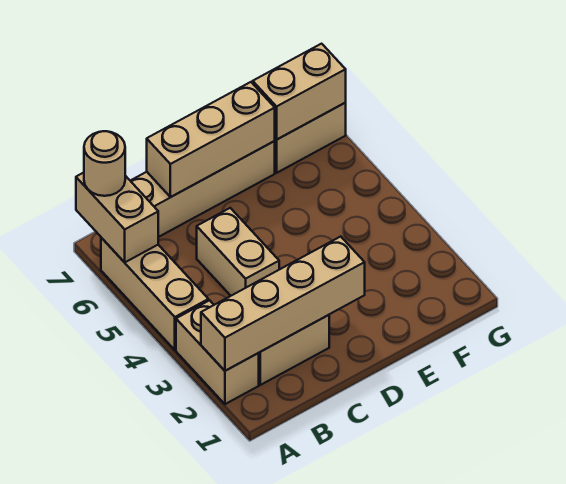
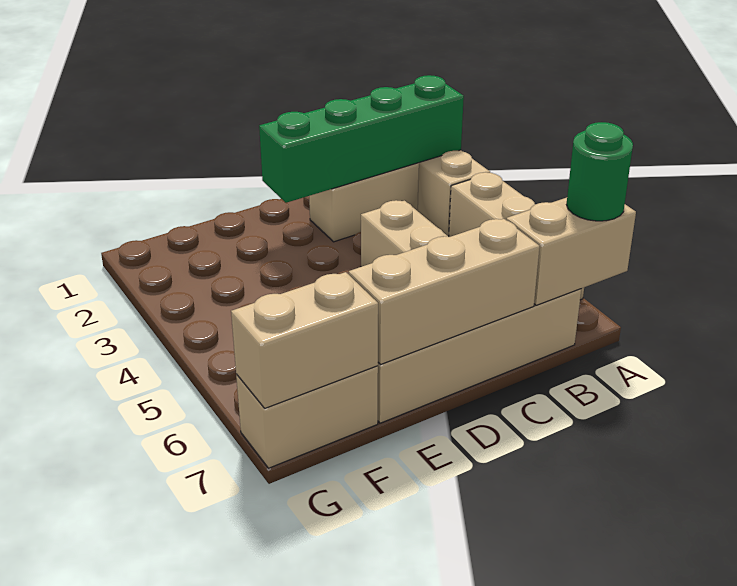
tan brick A2:D2 level 2 -> green brick A2:D2 level 2
tan brick A6:A7 level 2 -> tan brick A7:B7 level 2
tan round brick A7 level 3 -> green round brick A7 level 3

